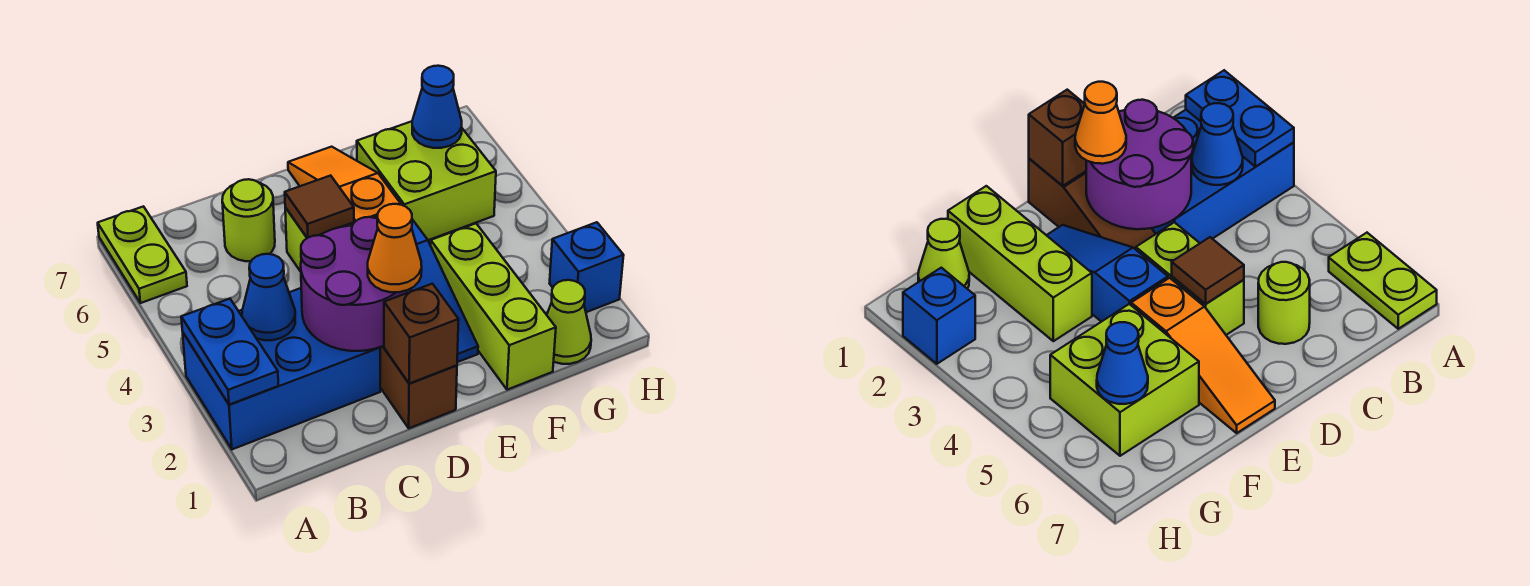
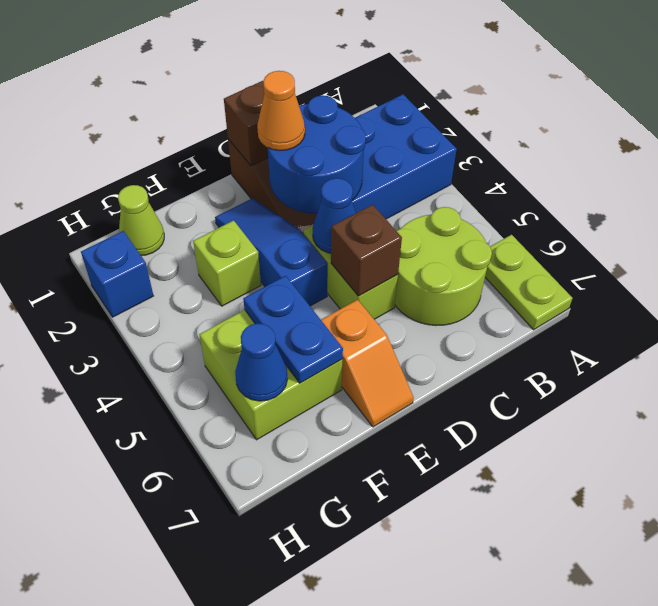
blue plate A2:A3 level 2 -> blue plate F5:F6 level 2
blue cone B3 level 2 -> blue cone D4 level 2
purple round brick C2:D3 level 2 -> blue round brick C2:D3 level 2
lime round brick C6 level 1 -> lime round brick B5:C6 level 1
brown tile D5 level 2 -> brown brick D5 level 2
orange slope E5:E7 level 1 top 5 -> orange slope E6:E7 level 1 top 6
lime brick F1:F3 level 1 -> lime brick F3 level 1

